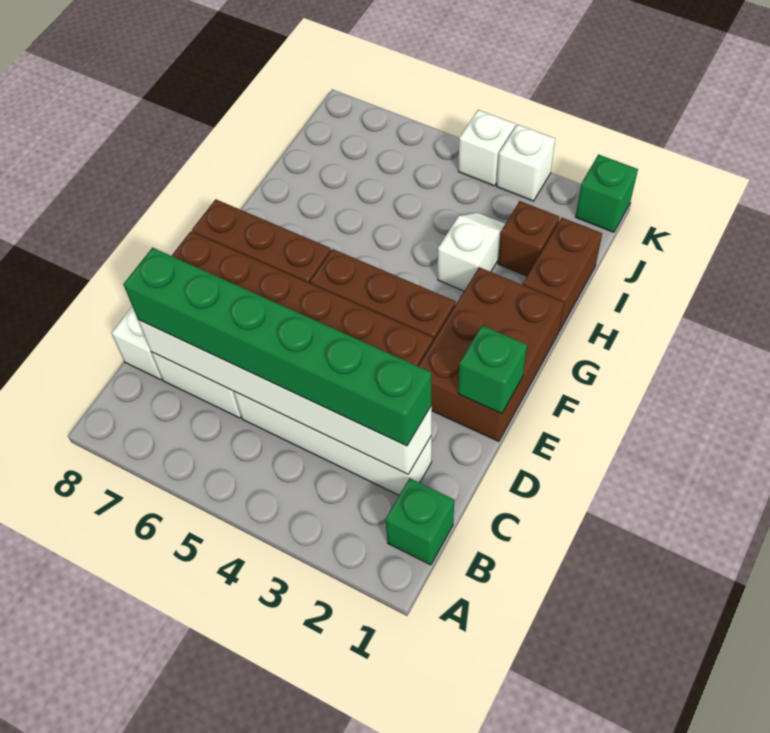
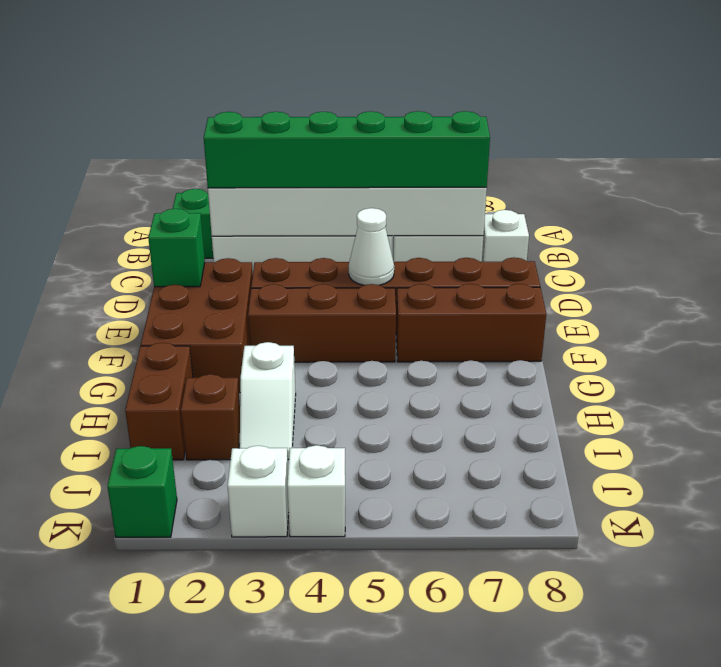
none -> white cone E5 level 2

